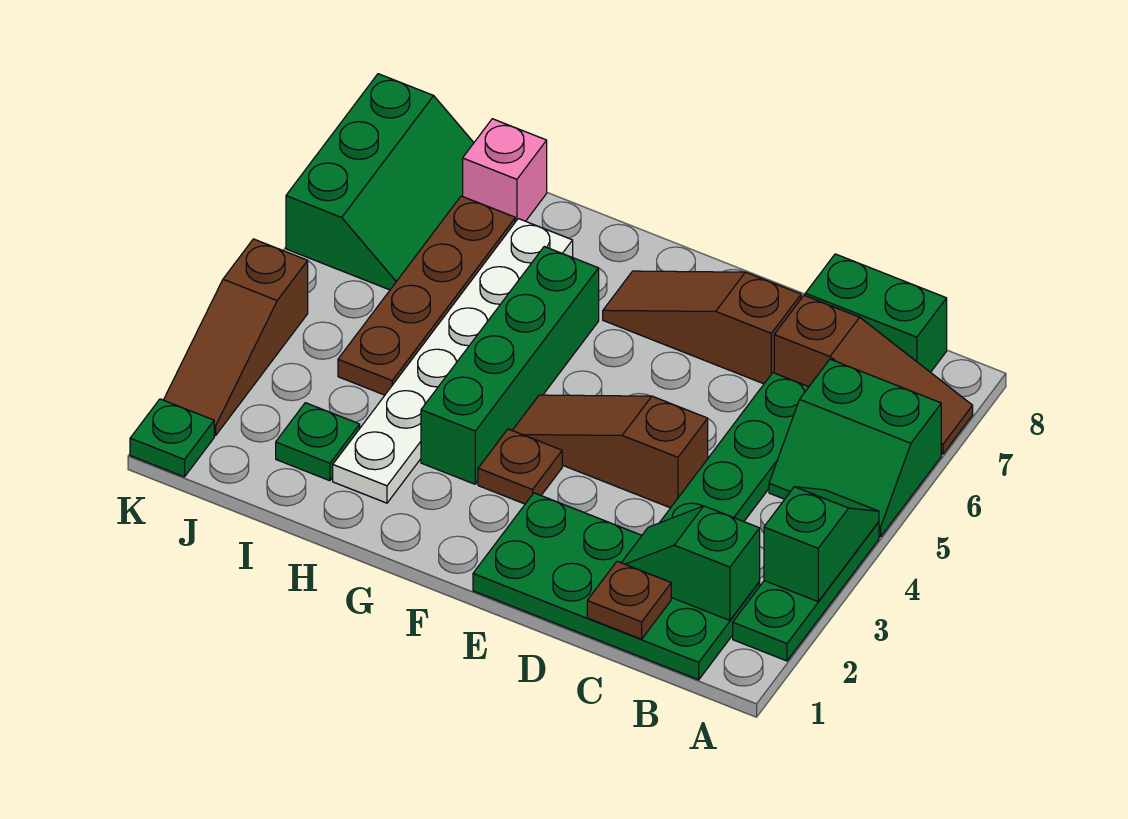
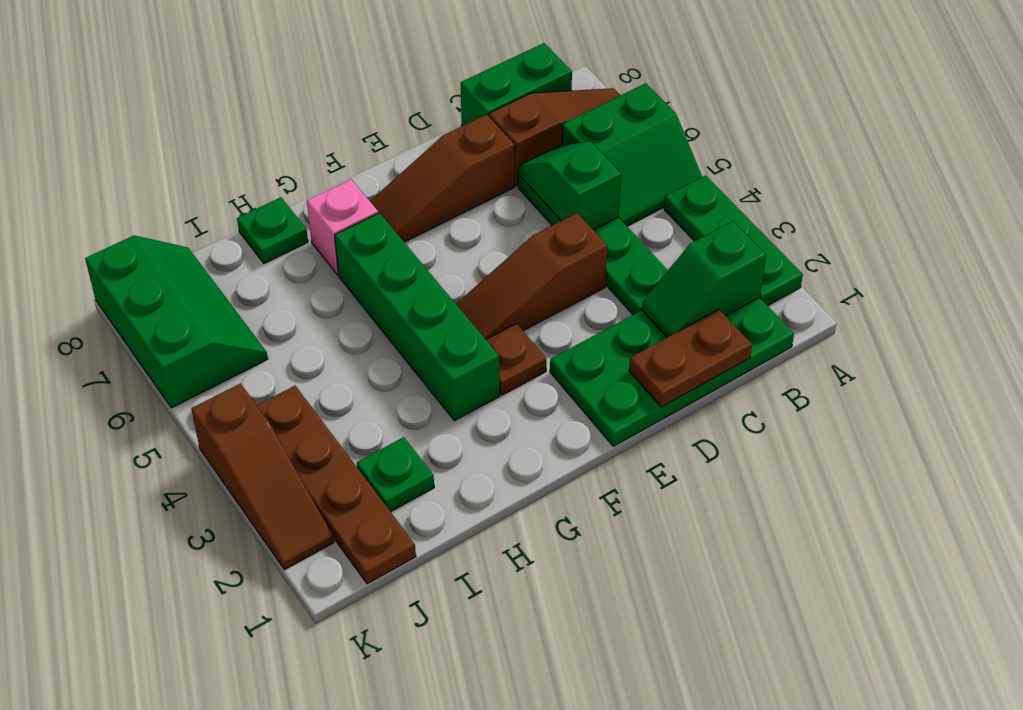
green slope A3:A4 level 2 top 3 -> green slope C5:C6 level 2 top 5
brown plate C1 level 2 -> brown plate C1:D1 level 2
white plate H2:H7 level 1 -> none
brown plate I4:I7 level 1 -> brown plate J1:J4 level 1
pink brick I8 level 1 -> pink brick G7 level 1
green plate K1 level 1 -> green plate H8 level 1

